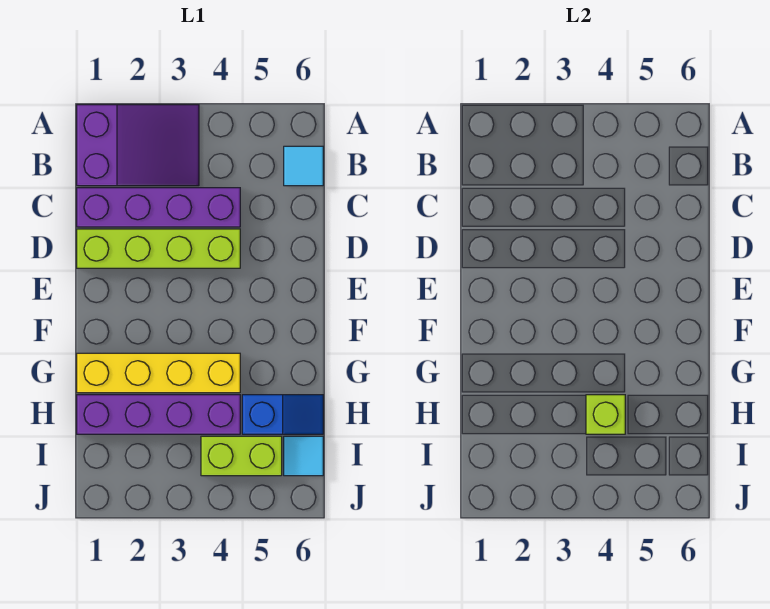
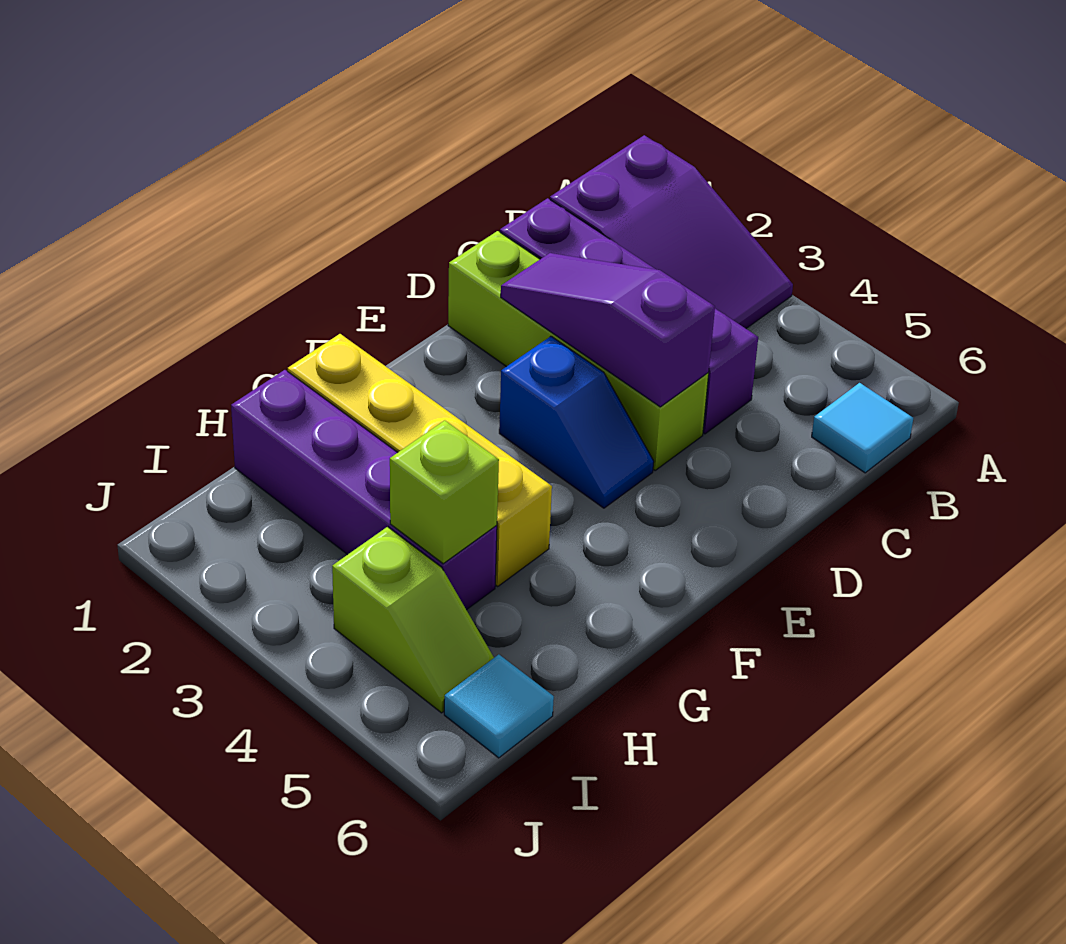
none -> purple slope D2:D4 level 2 top 4
blue slope H5:H6 level 1 top 5 -> blue slope E3:E4 level 1 top 3
lime brick I4:I5 level 1 -> lime slope I4:I5 level 1 top 4

